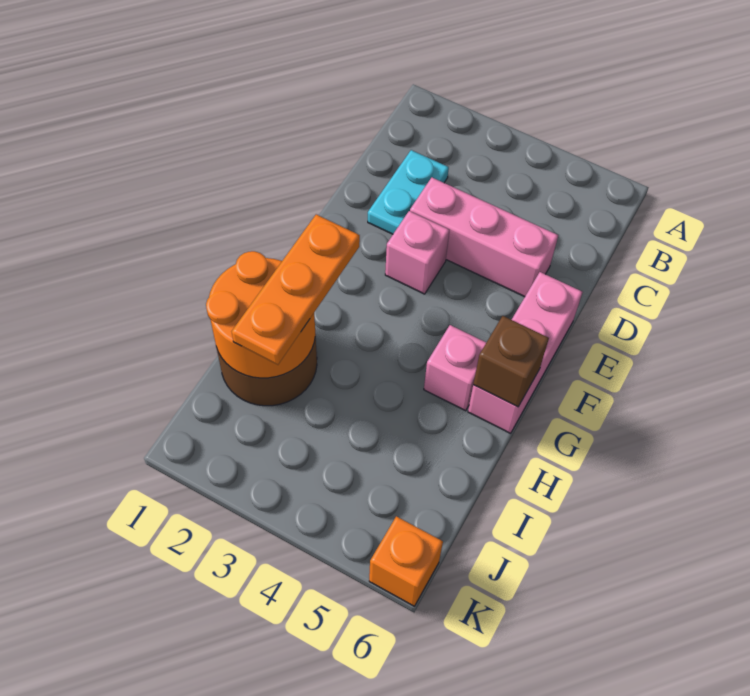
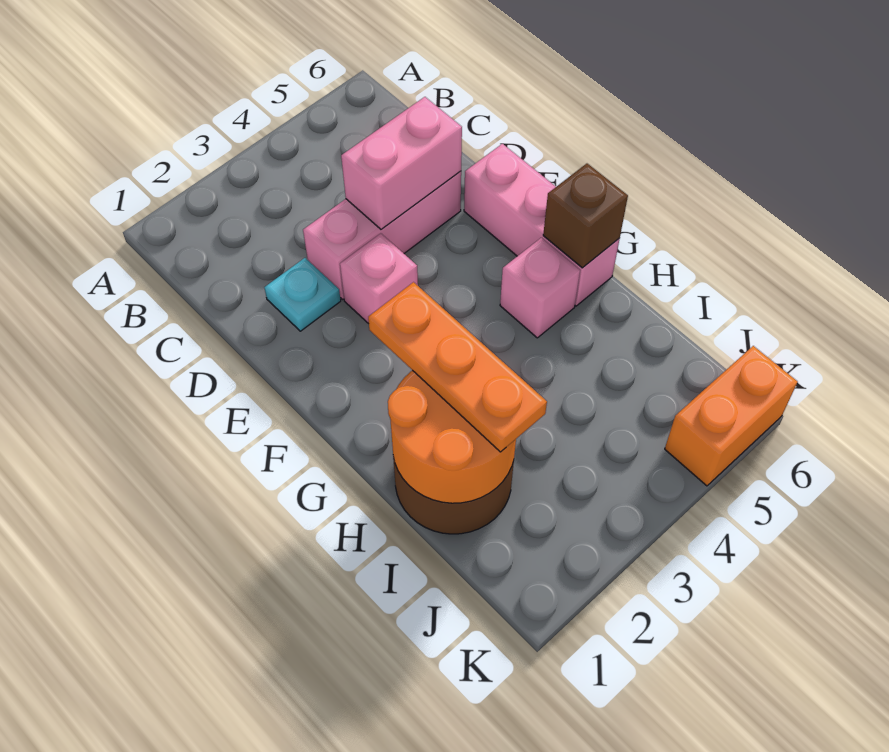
cyan plate C2:D2 level 1 -> cyan plate D2 level 1
none -> pink brick D4:D5 level 2
orange brick K6 level 1 -> orange brick K5:K6 level 1

